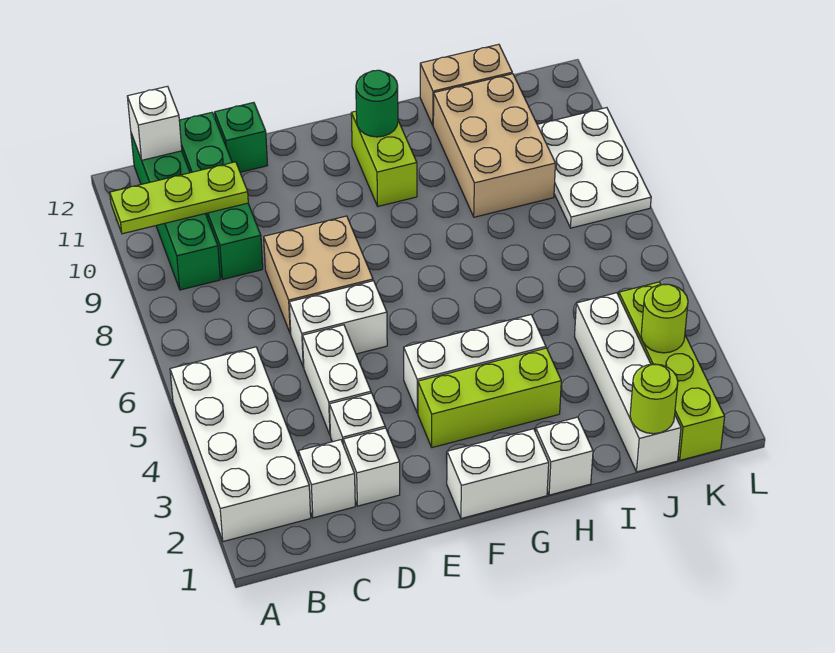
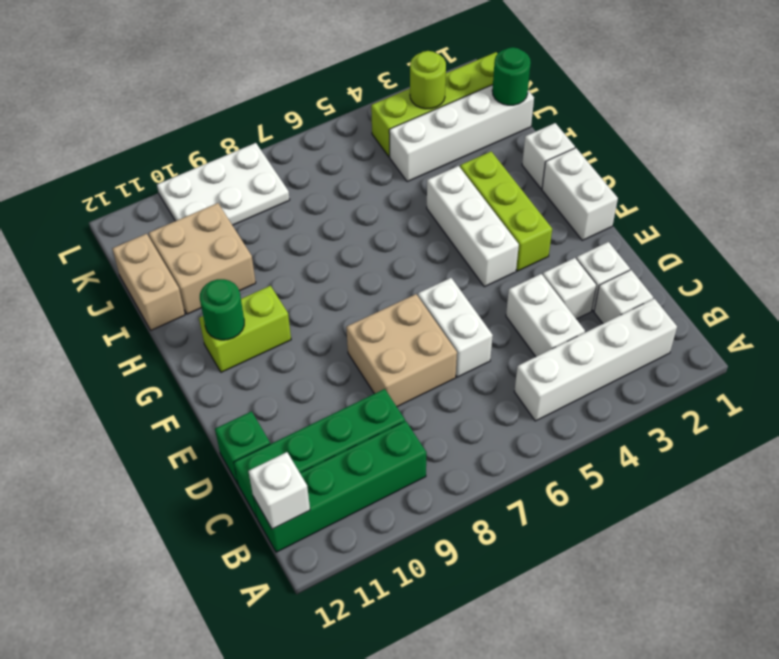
white brick A2:B5 level 1 -> white brick B2:B5 level 1
lime plate A10:C10 level 2 -> none
white brick D4:D5 level 1 -> white brick C4:D4 level 1
tan brick I9:J11 level 1 -> tan brick I10:J11 level 1
lime round brick J1 level 2 -> green round brick J1 level 2

